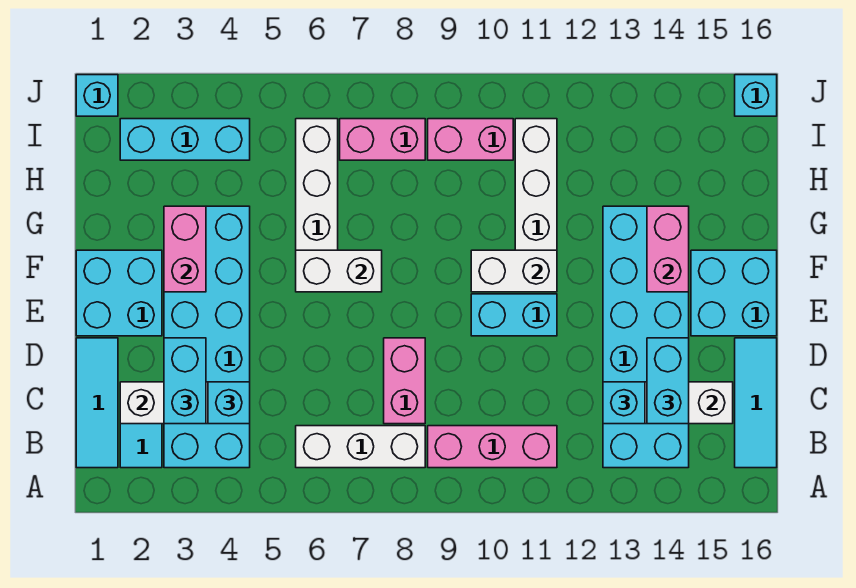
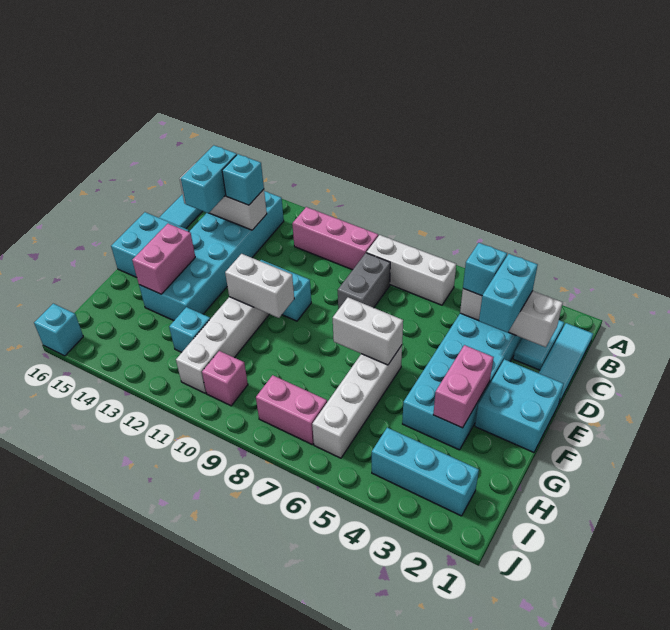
pink brick C8:D8 level 1 -> grey brick C8:D8 level 1
pink brick I9:I10 level 1 -> pink brick I10 level 1
cyan brick J1 level 1 -> cyan brick H12 level 1

